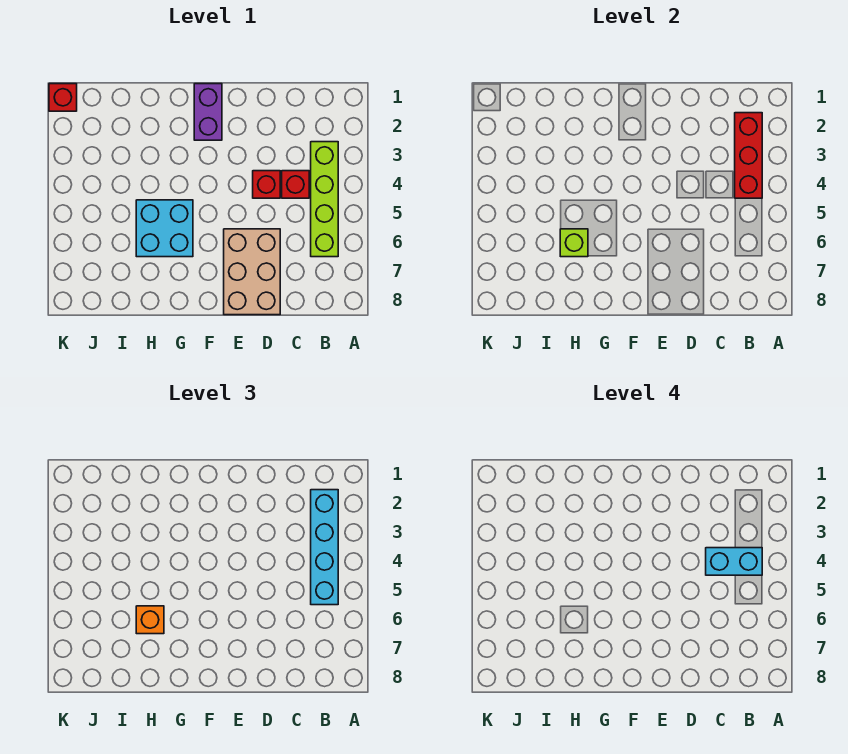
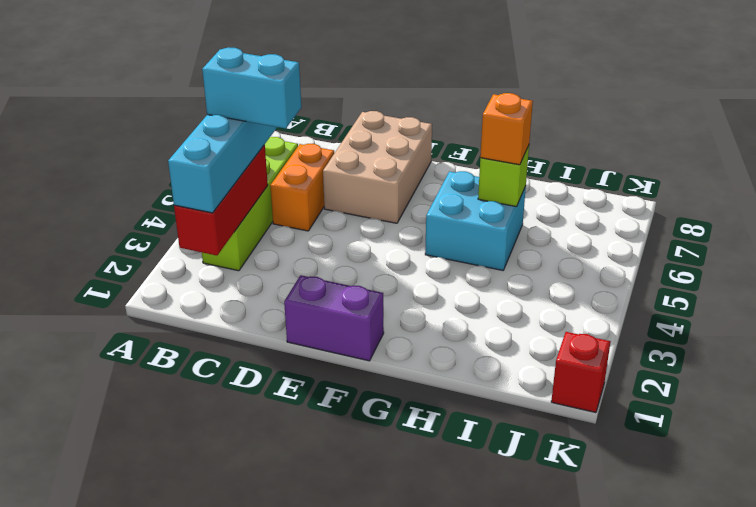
red brick C4 level 1 -> none
none -> orange brick C5:C6 level 1
red brick D4 level 1 -> none
purple brick F1:F2 level 1 -> purple brick E1:F1 level 1

